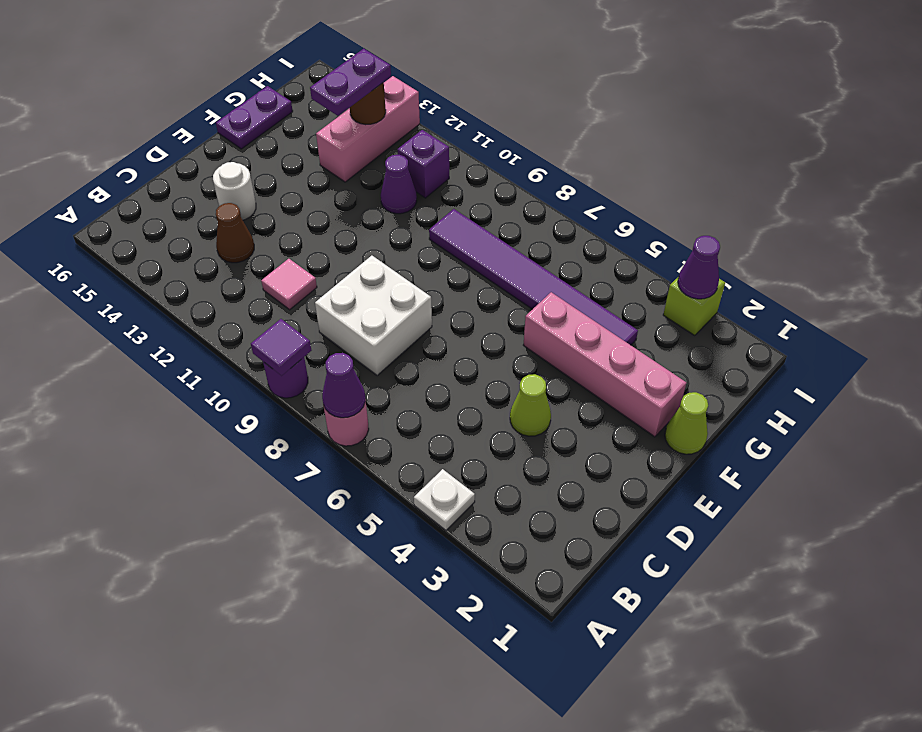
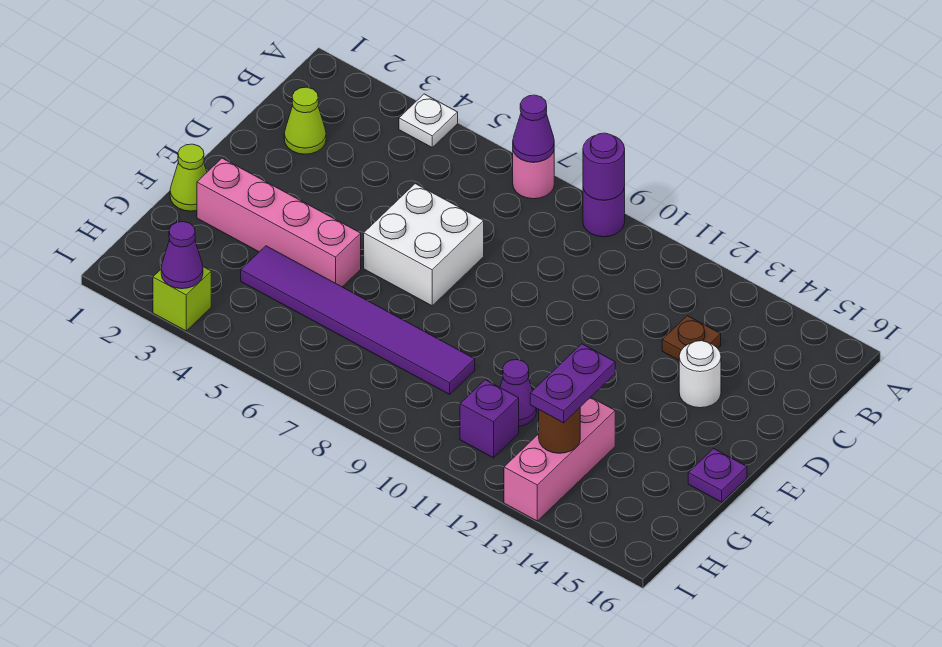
purple tile A9 level 2 -> purple round brick A9 level 2
white brick C8:D9 level 1 -> white brick D6:E7 level 1
pink tile C11 level 1 -> none
brown cone C13 level 1 -> brown plate C13 level 1
lime cone D4 level 1 -> lime cone C2 level 1
purple plate F16:G16 level 1 -> purple plate F16 level 1

